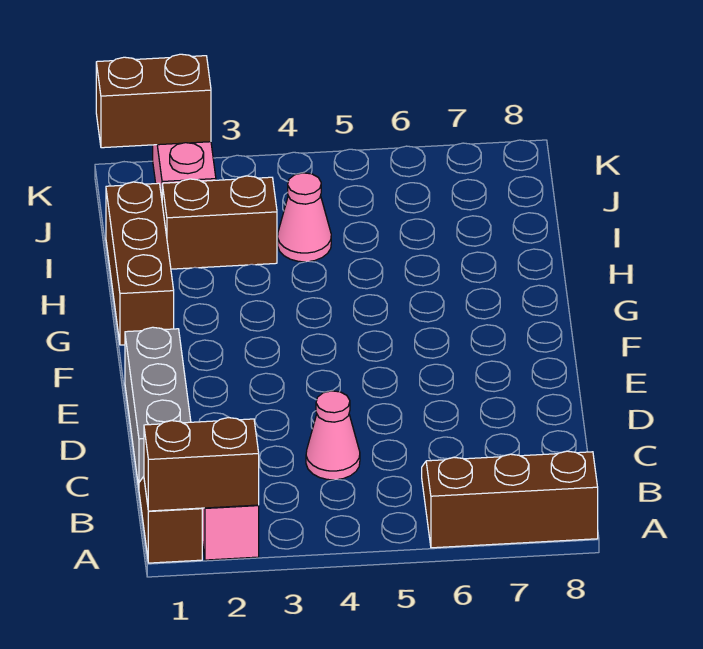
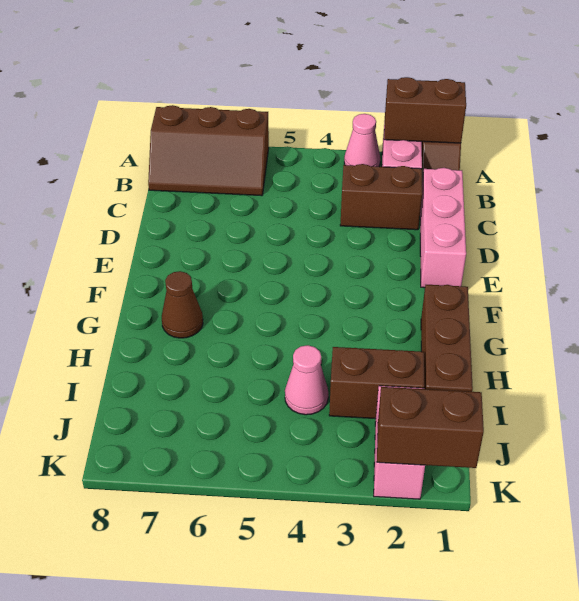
grey brick C1:E1 level 1 -> pink brick C1:E1 level 1
none -> brown brick C2:C3 level 1
pink cone C4 level 1 -> pink cone A3 level 1
none -> brown cone G7 level 1

